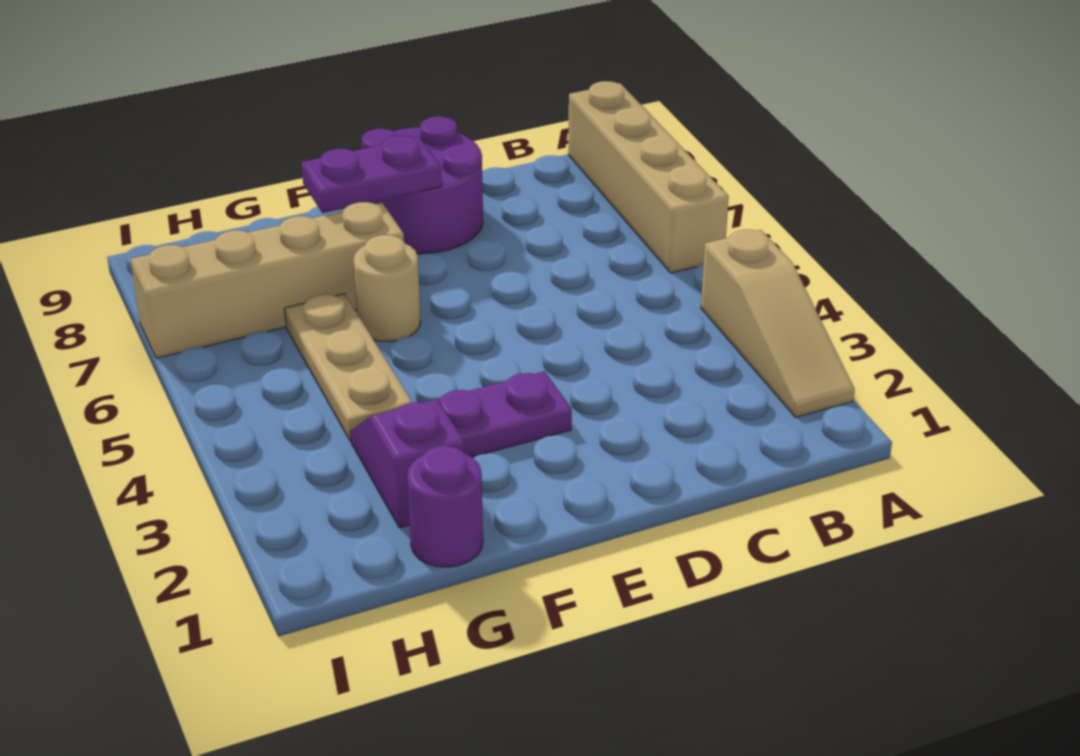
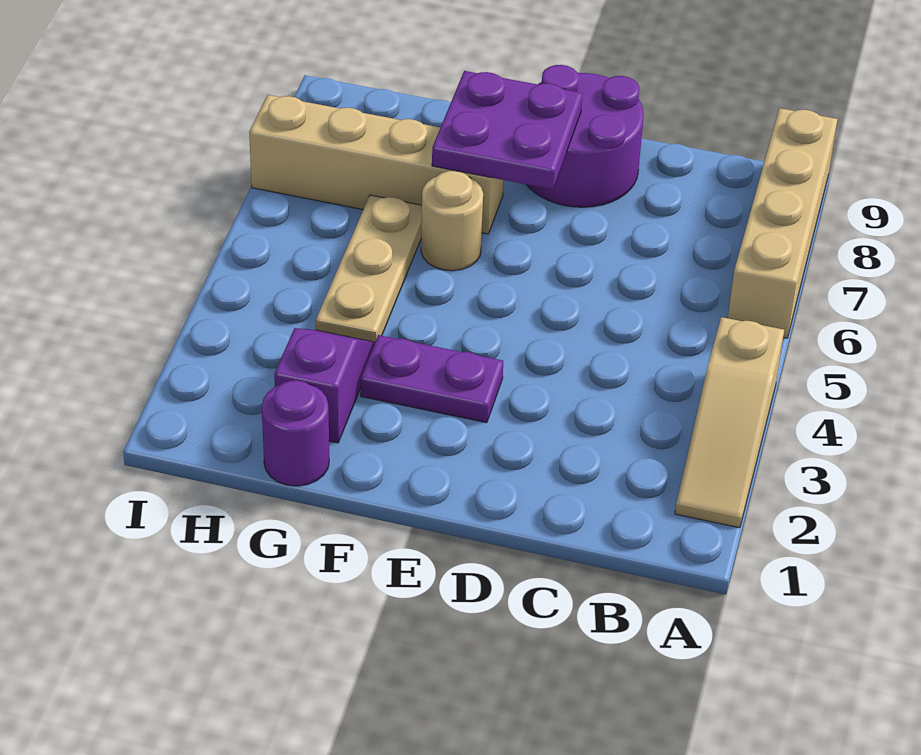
purple plate E8:F8 level 2 -> purple plate E7:F8 level 2

